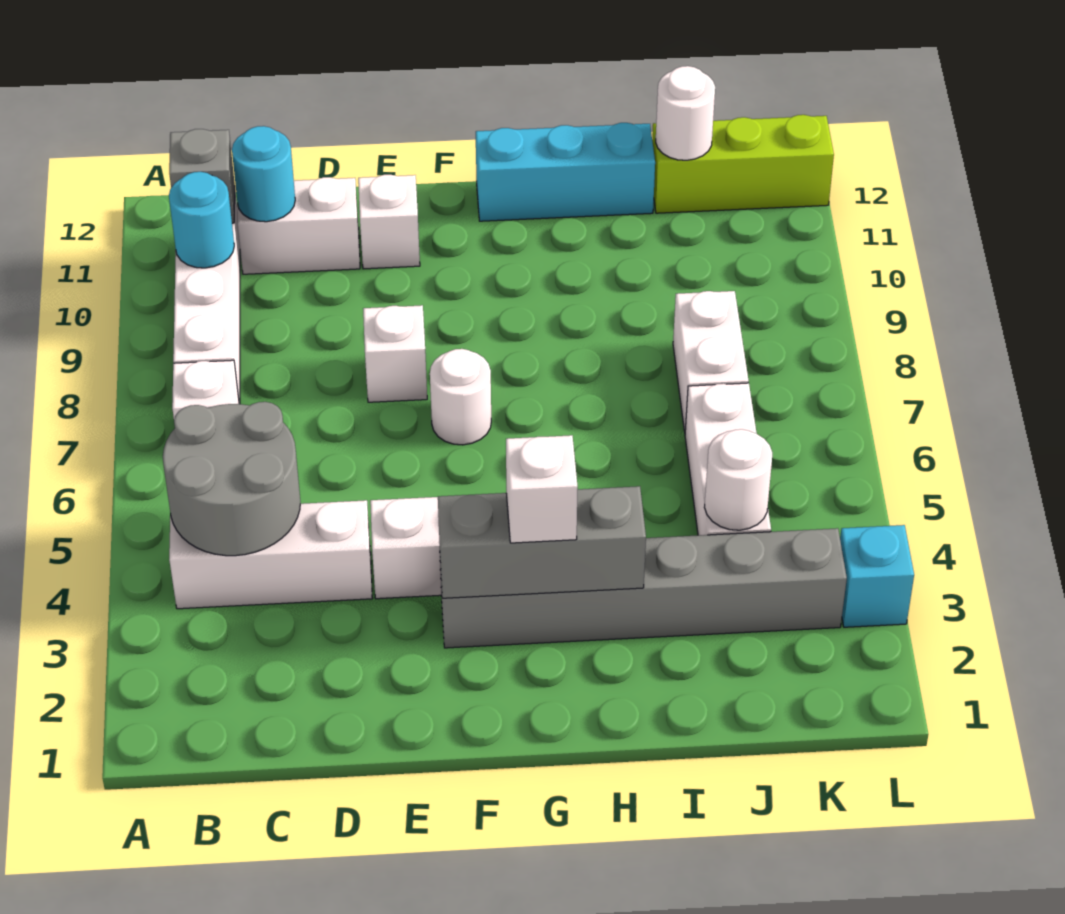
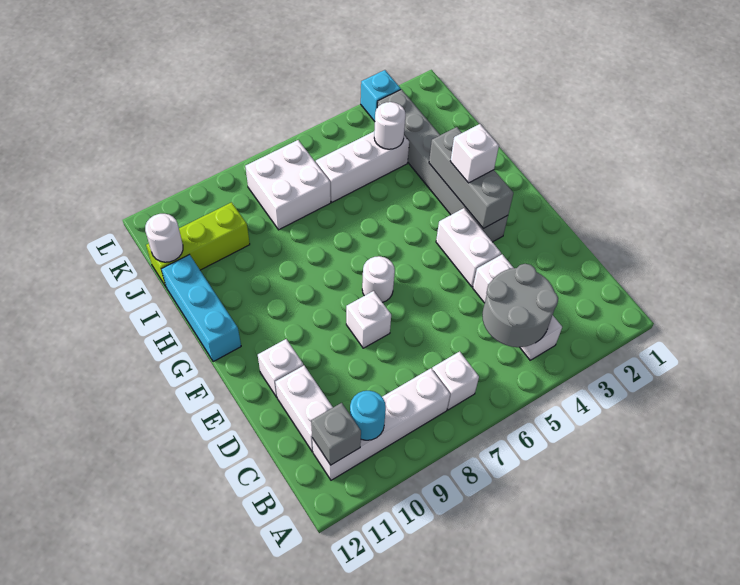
cyan round brick C11 level 2 -> none
white brick J7:J8 level 1 -> white brick J7:K8 level 1
lime brick J12:L12 level 1 -> lime brick J10:J12 level 1

